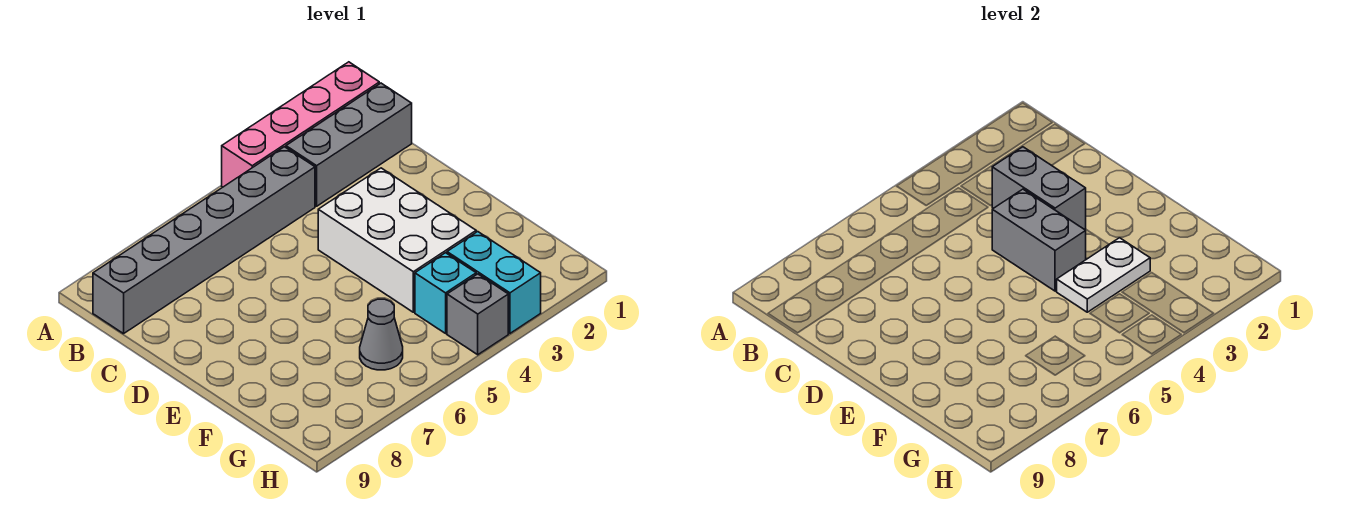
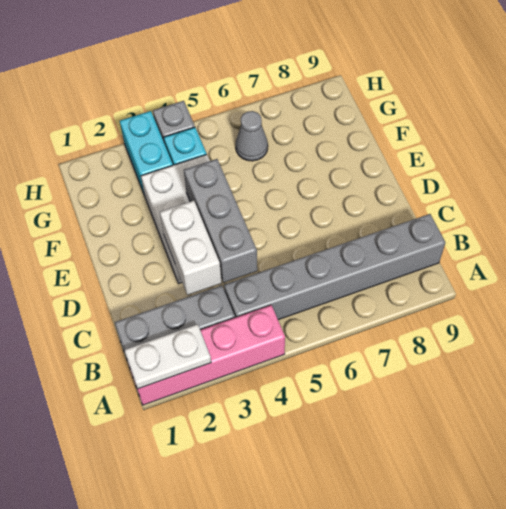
grey brick C3:D3 level 2 -> white brick C3:D3 level 2
grey brick D4:E4 level 2 -> grey brick C4:E4 level 2
white plate F3:F4 level 2 -> white plate A1:A2 level 2

